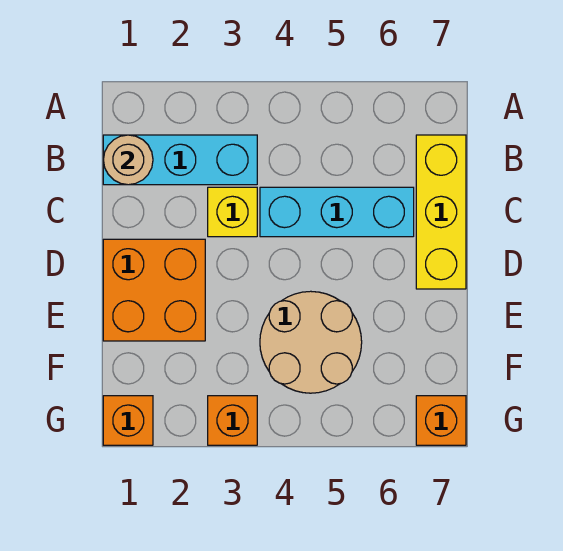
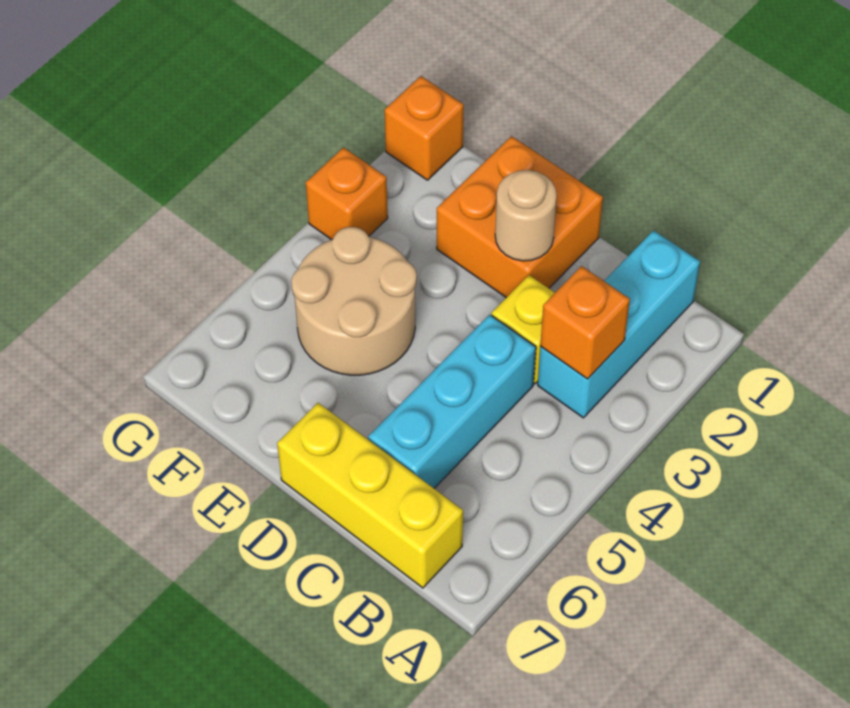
tan round brick B1 level 2 -> tan round brick D2 level 2
orange brick G7 level 1 -> orange brick B3 level 2

